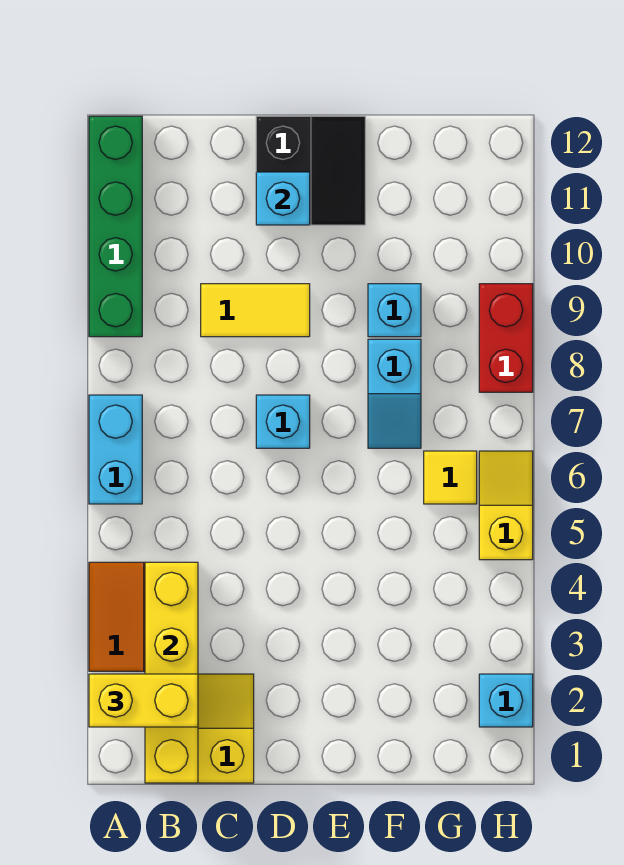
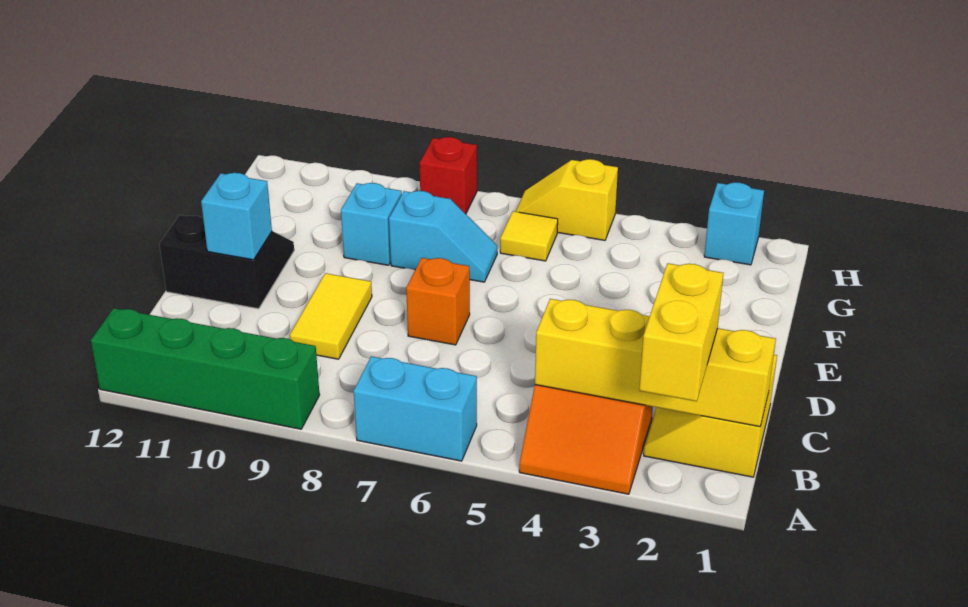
cyan brick D7 level 1 -> orange brick D7 level 1
red brick H8:H9 level 1 -> red brick H8 level 1

